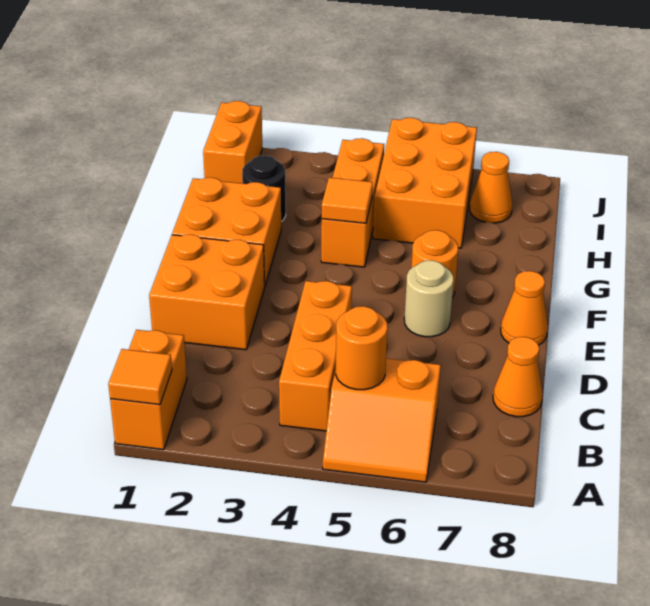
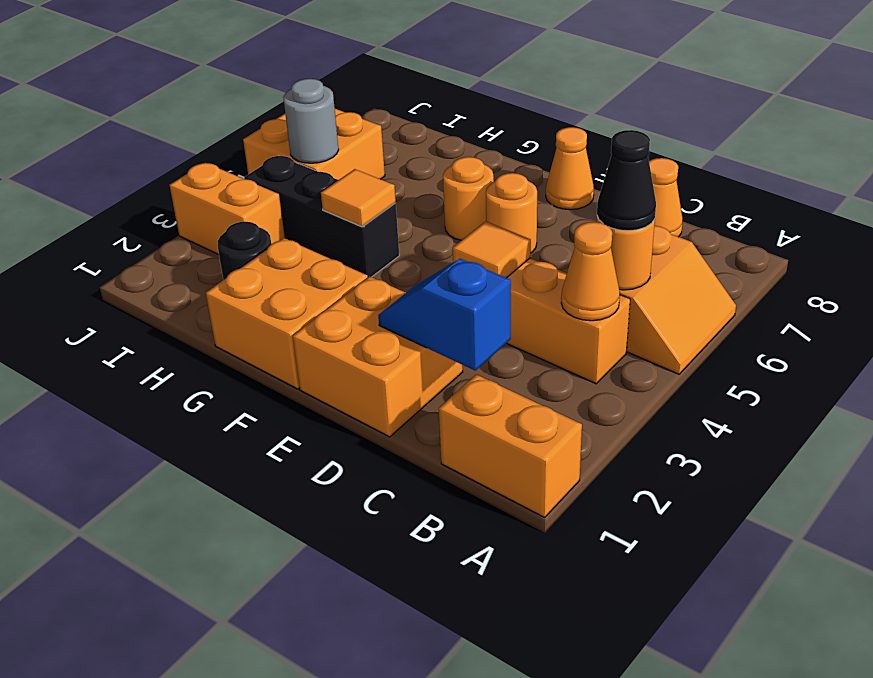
orange tile A1 level 2 -> orange tile D4 level 2
none -> black cone B5 level 3
none -> blue slope C2:D2 level 2 top C
tan round brick E6 level 1 -> orange round brick E6 level 1
orange brick G4:I4 level 1 -> black brick G4:I4 level 1
orange brick H5:J6 level 1 -> orange brick I5:J6 level 1
orange brick I1:J1 level 1 -> orange brick I3:J3 level 1
none -> grey round brick I5 level 2
orange cone I7 level 1 -> orange cone B4 level 2

